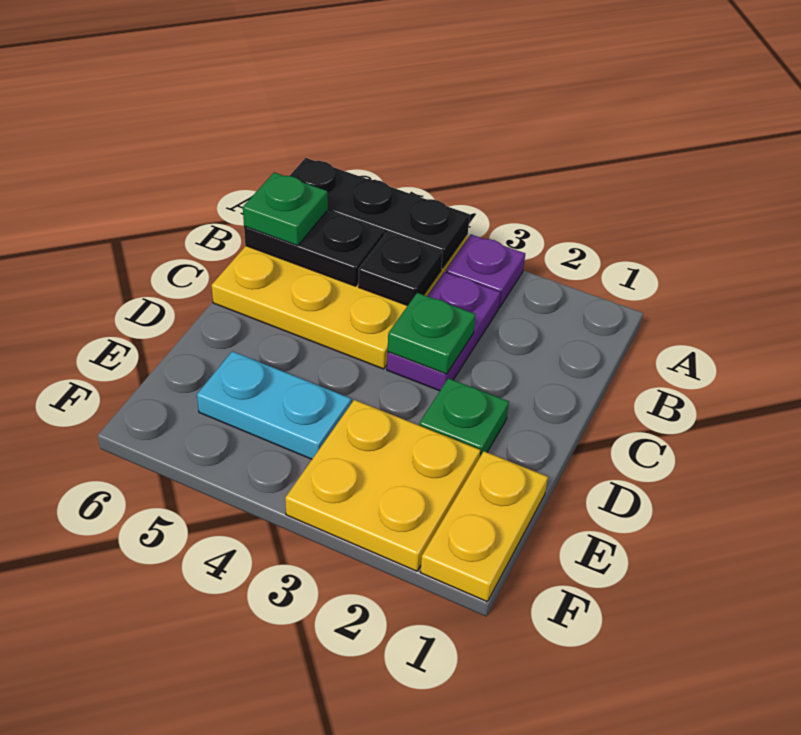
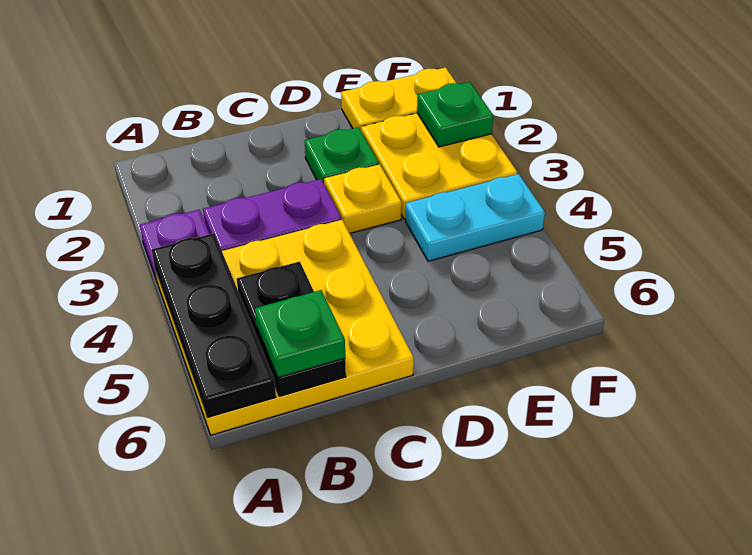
black plate B4 level 2 -> none
green plate C3 level 2 -> green plate F2 level 2
none -> yellow plate D3 level 1
cyan plate E4:E5 level 1 -> cyan plate E4:F4 level 1

